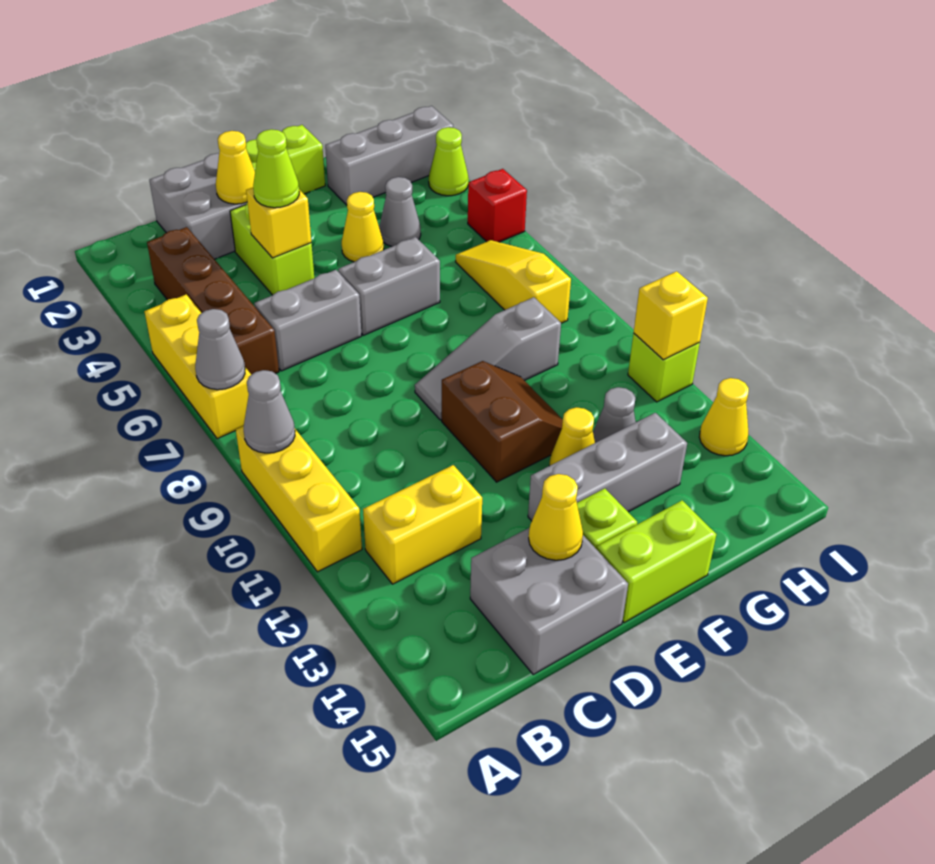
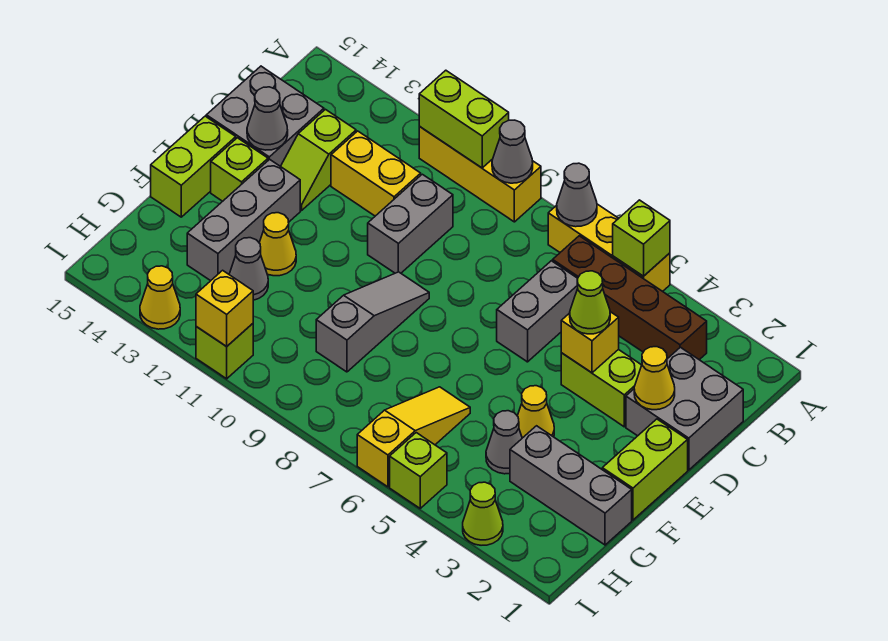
none -> lime brick A5 level 2
none -> lime brick A10:A11 level 2
yellow brick B12:C12 level 1 -> yellow brick C11:C12 level 1
none -> lime slope C13:D13 level 1 top C
yellow cone D14 level 2 -> grey cone D14 level 2
grey brick E6:F6 level 1 -> grey brick C10:D10 level 1
brown slope E10:F11 level 1 top E -> none
grey brick G2:I2 level 1 -> grey brick G1:G3 level 1
yellow slope H6:H8 level 1 top 8 -> yellow slope G6:I6 level 1 top I
red brick I5 level 1 -> lime brick I5 level 1

